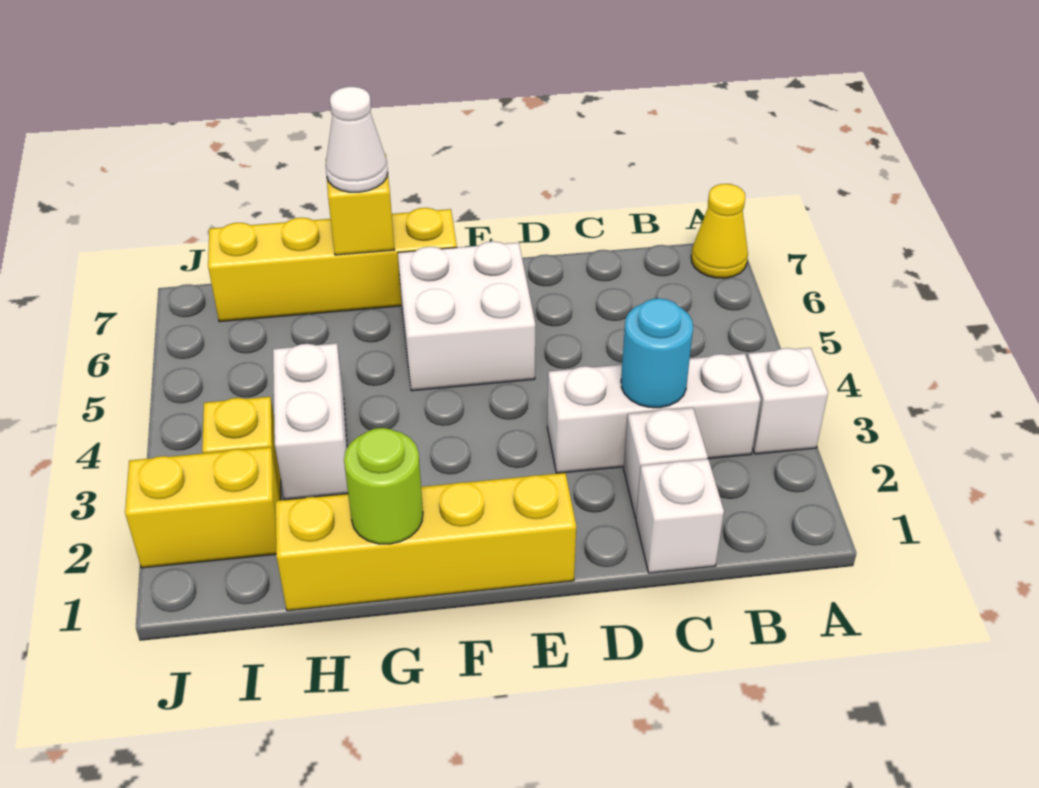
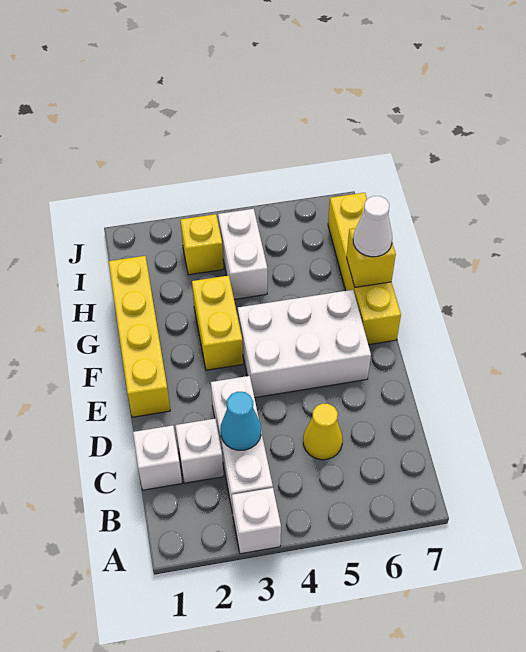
yellow cone A7 level 1 -> yellow cone C5 level 1
cyan round brick C3 level 2 -> cyan cone C3 level 2
white brick E5:F6 level 1 -> white brick E4:F6 level 1
lime round brick G1 level 2 -> none
white brick H3:H4 level 1 -> white brick H4:I4 level 1
yellow brick I2:J2 level 1 -> yellow brick F3:G3 level 1

